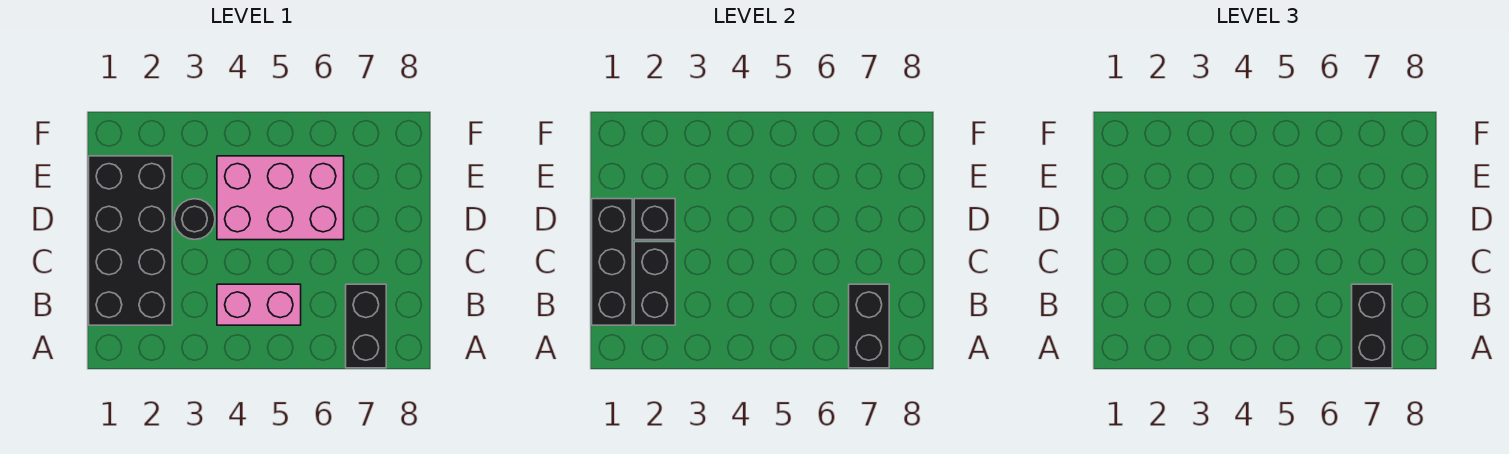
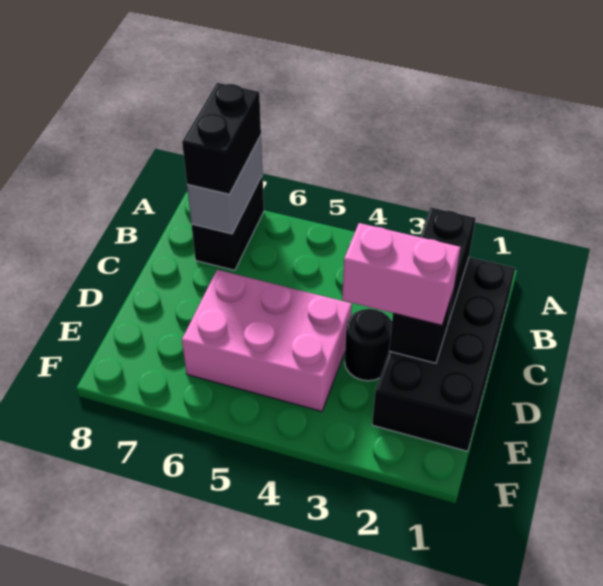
black brick A7:B7 level 2 -> grey brick A7:B7 level 2
black brick B1:D1 level 2 -> none
pink brick B4:B5 level 1 -> pink brick D2:D3 level 3

